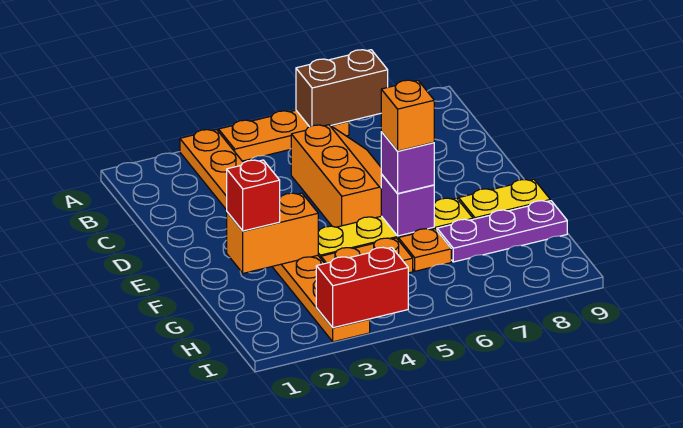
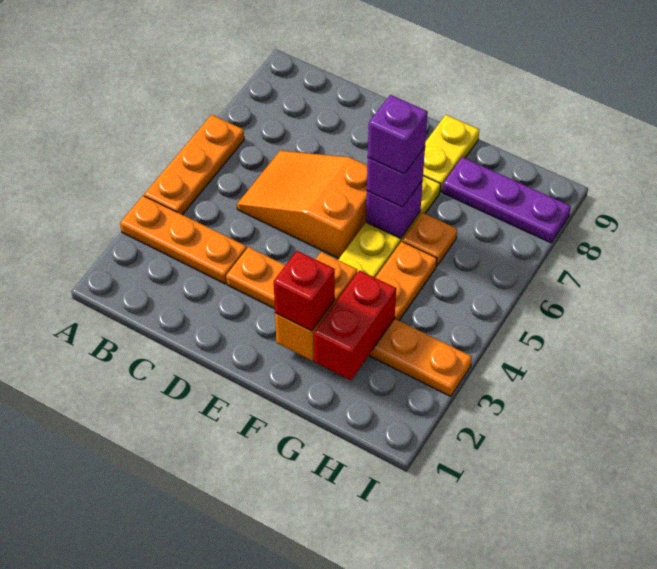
brown brick A6:A7 level 2 -> none
orange slope C5:E6 level 1 top 5 -> orange slope C5:E6 level 1 top E
orange brick F6 level 4 -> purple brick F6 level 4
purple plate G7:G9 level 1 -> purple plate G8:I8 level 1
red brick I3:I4 level 2 -> red brick G2:G3 level 2

